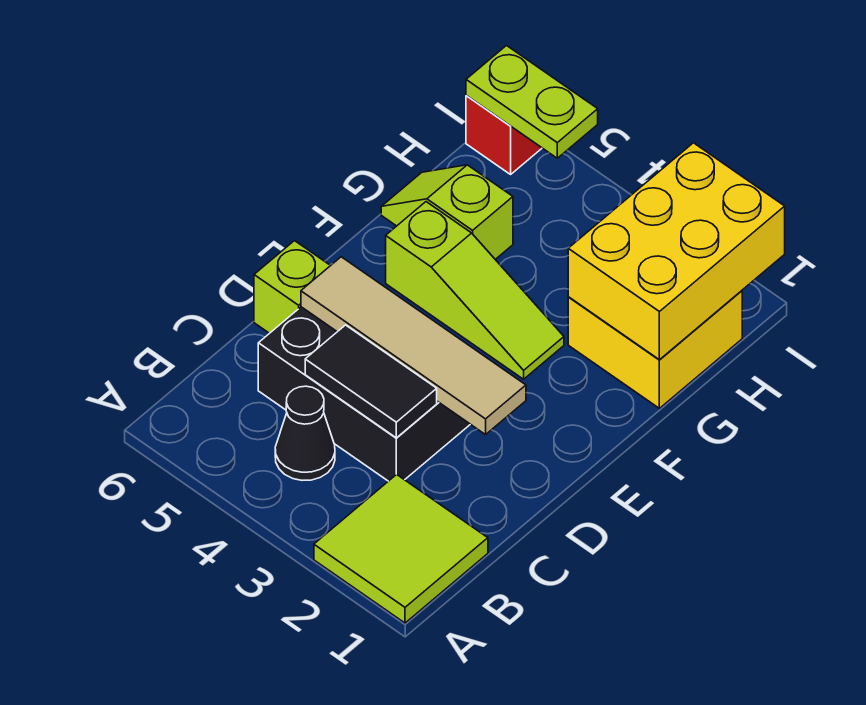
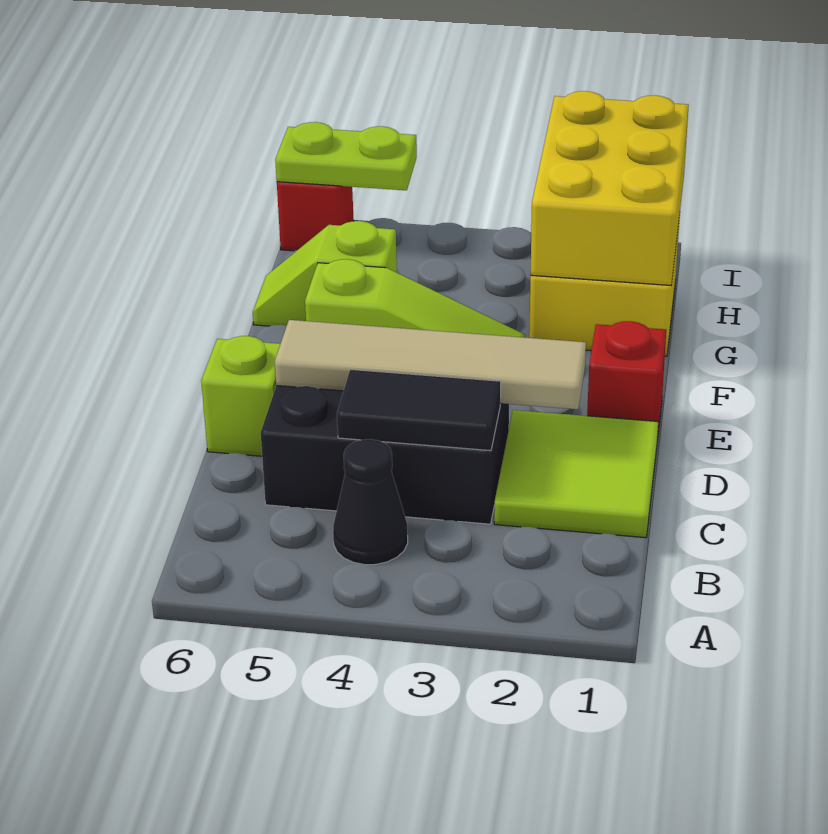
lime tile A1:B2 level 1 -> lime tile C1:D2 level 1
none -> red brick E1 level 1

